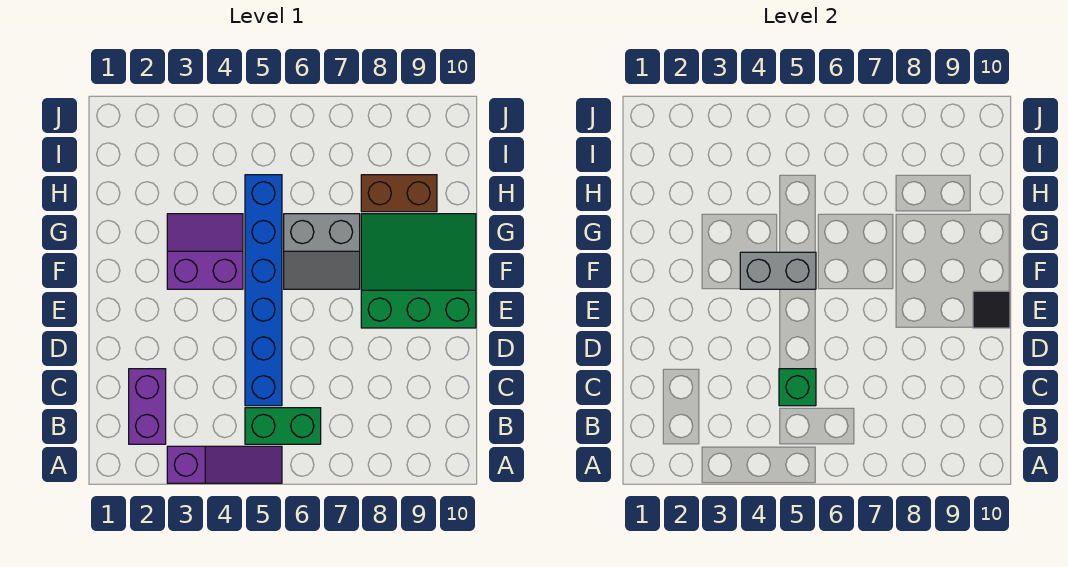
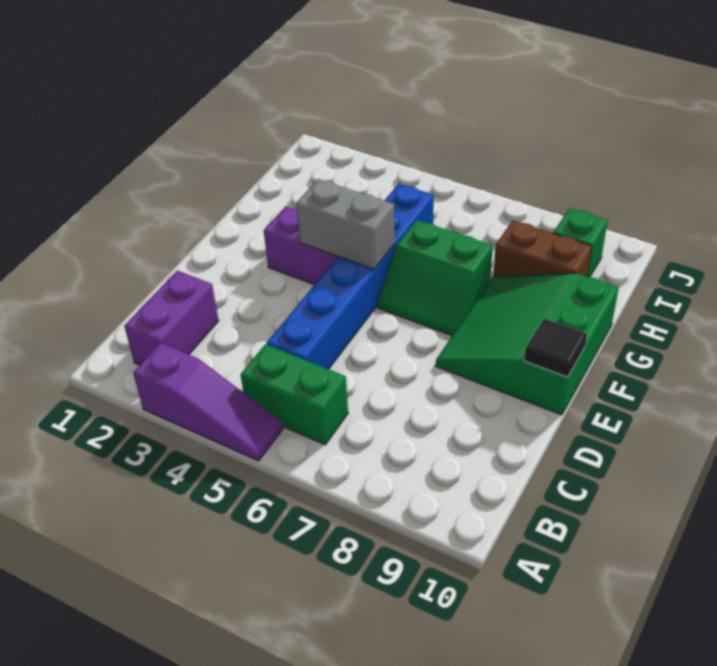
green brick C5 level 2 -> green brick I9 level 1
green slope E8:G10 level 1 top E -> green slope E8:G10 level 1 top 10
grey slope F6:G7 level 1 top G -> green slope F6:G7 level 1 top G

